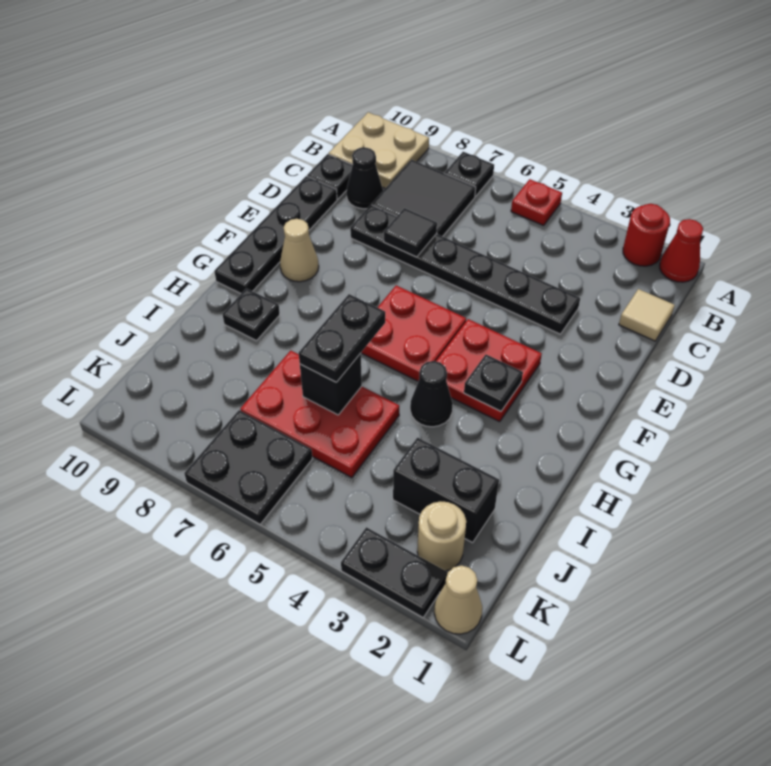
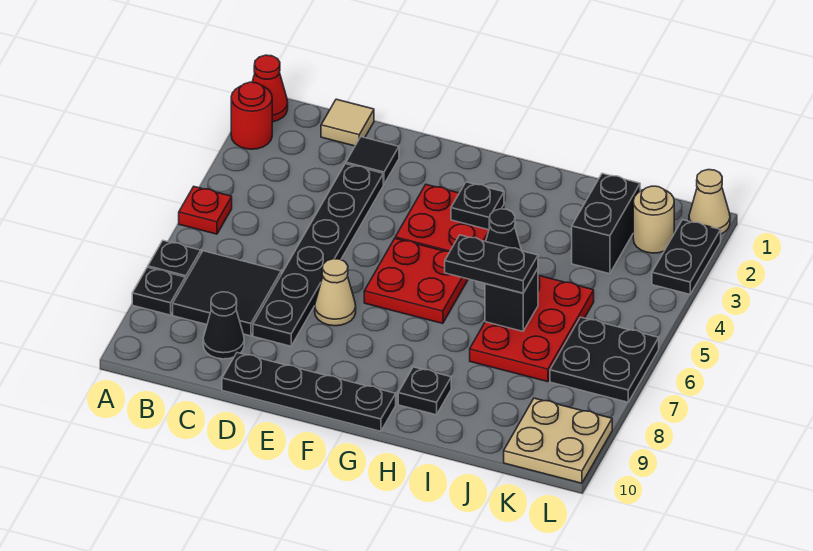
tan plate A9:B10 level 1 -> tan plate K9:L10 level 1
black plate C10 level 1 -> black plate A8 level 1
black tile D7 level 2 -> black tile D2 level 1
tan cone F9 level 1 -> tan cone E7 level 1

